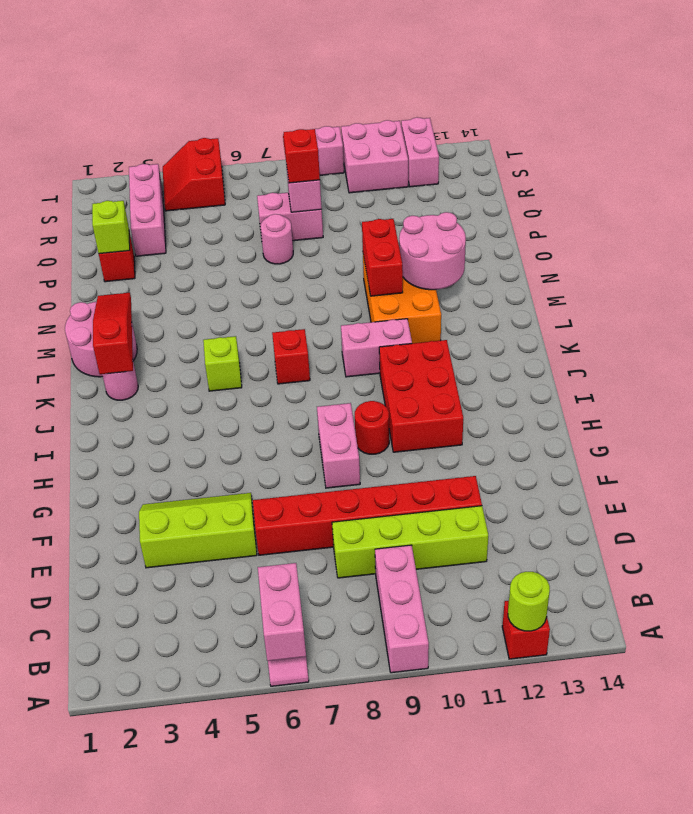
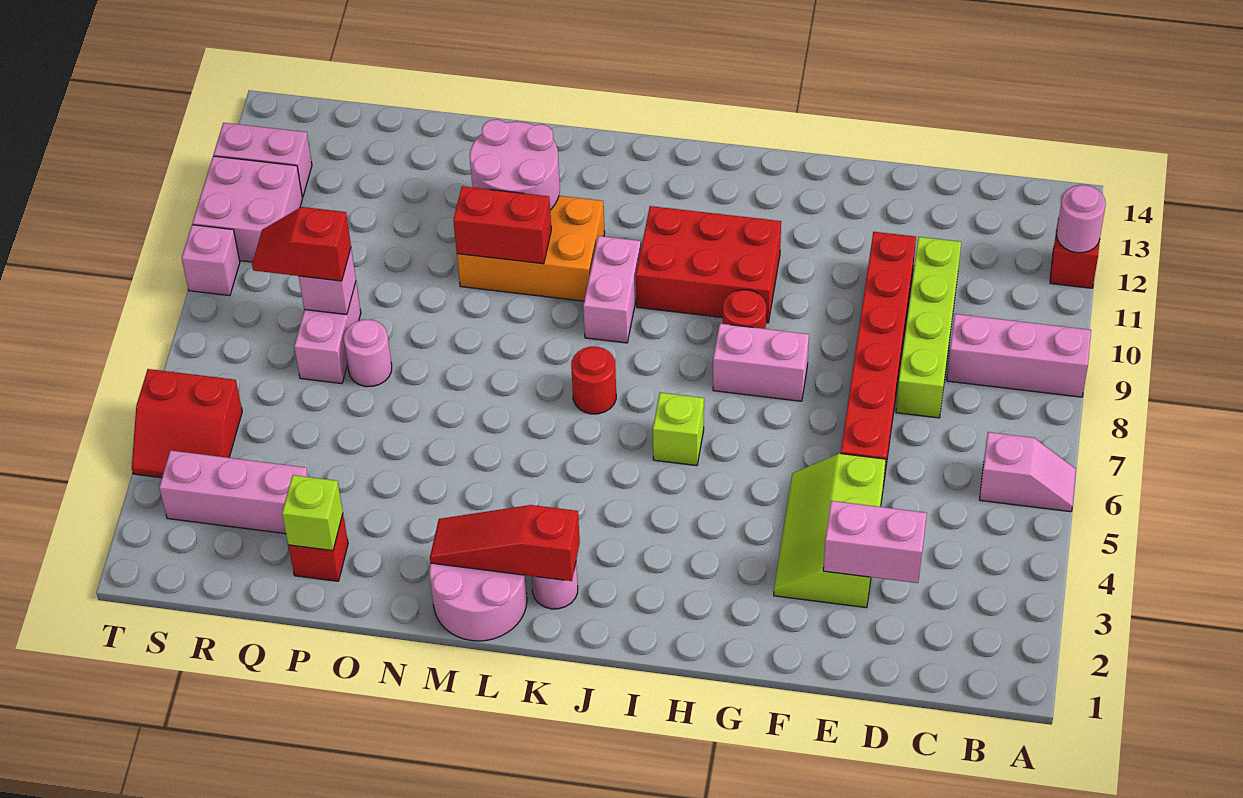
pink brick A6:B6 level 2 -> pink brick D3:E3 level 2
lime round brick A12 level 2 -> pink round brick A12 level 2
lime brick K5 level 1 -> lime brick I6 level 1
red brick K7 level 1 -> red round brick K7 level 1

